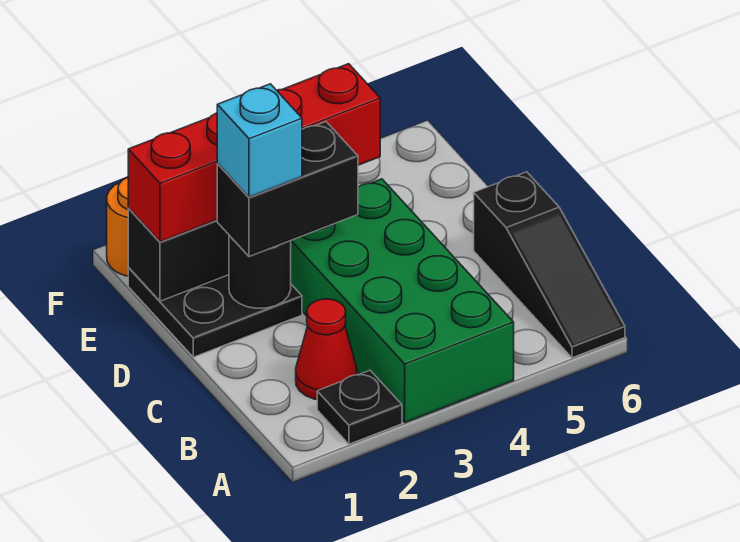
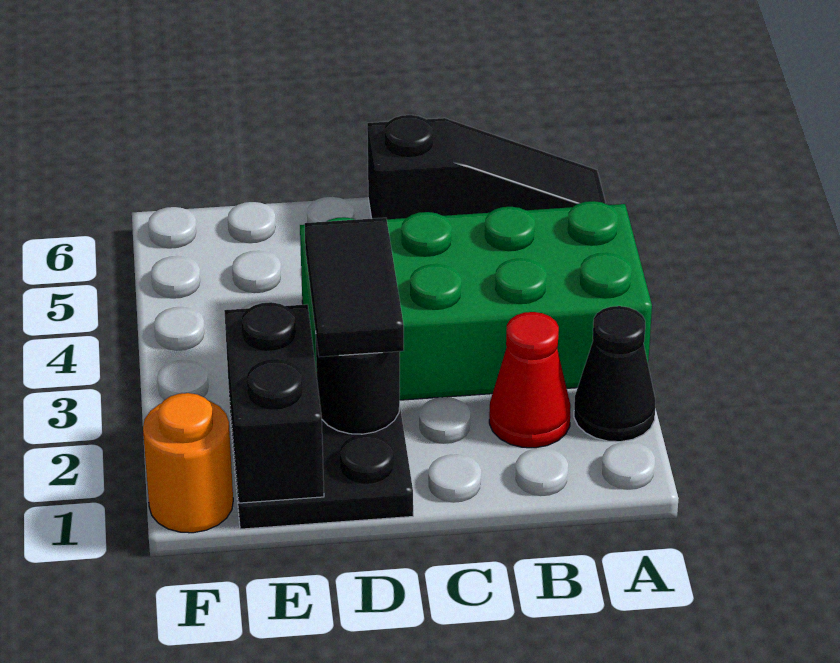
black plate A2 level 1 -> black cone A2 level 1
black brick D2:D3 level 3 -> black tile D2:D3 level 3
cyan brick D2 level 4 -> none
red brick E1:E4 level 3 -> none

